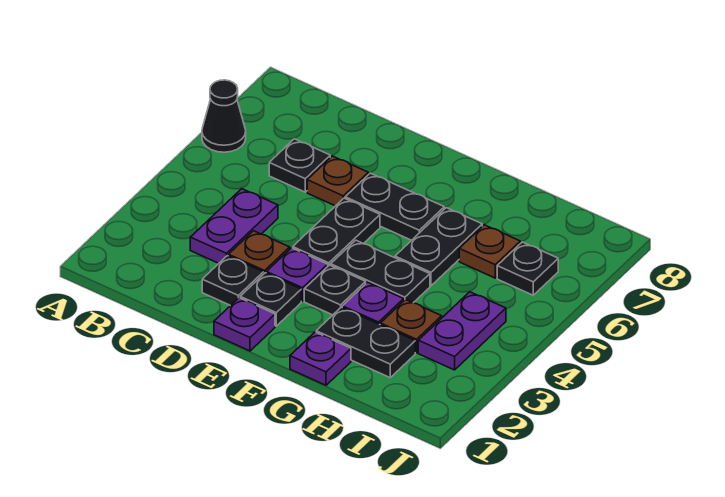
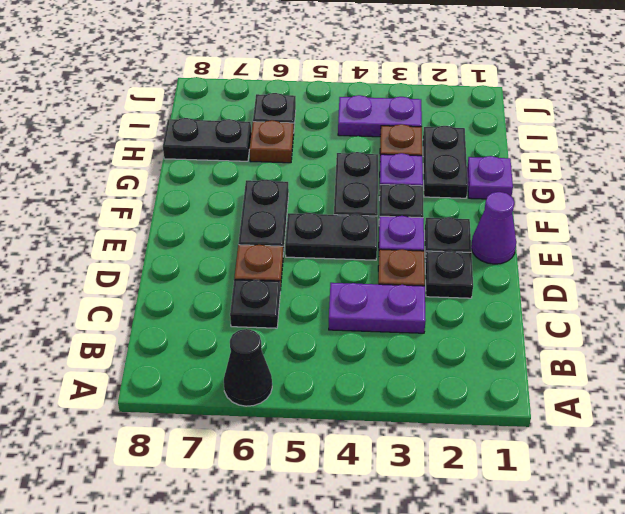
purple plate E1 level 1 -> purple cone E1 level 1
black plate G5:G6 level 1 -> black plate H7:H8 level 1

